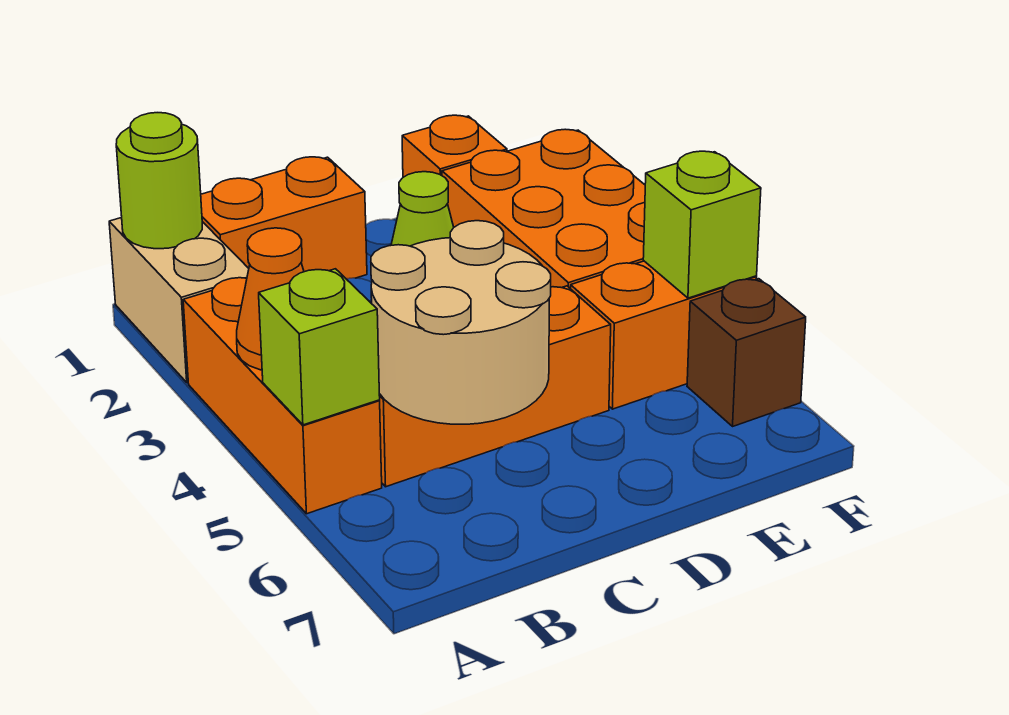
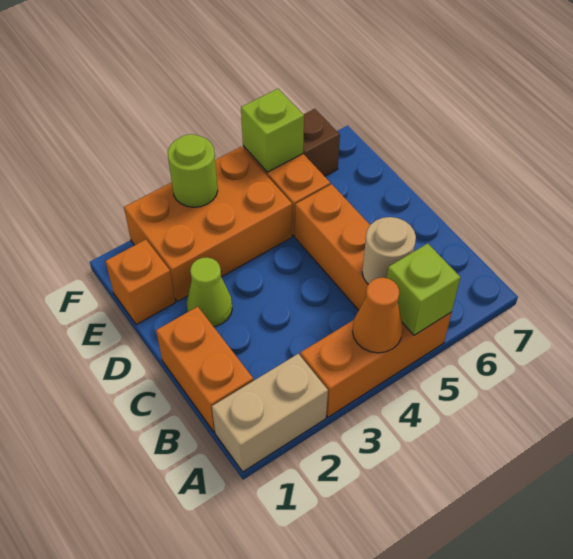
lime round brick A1 level 2 -> lime round brick F3 level 2
tan round brick B5:C6 level 2 -> tan round brick B5 level 2

